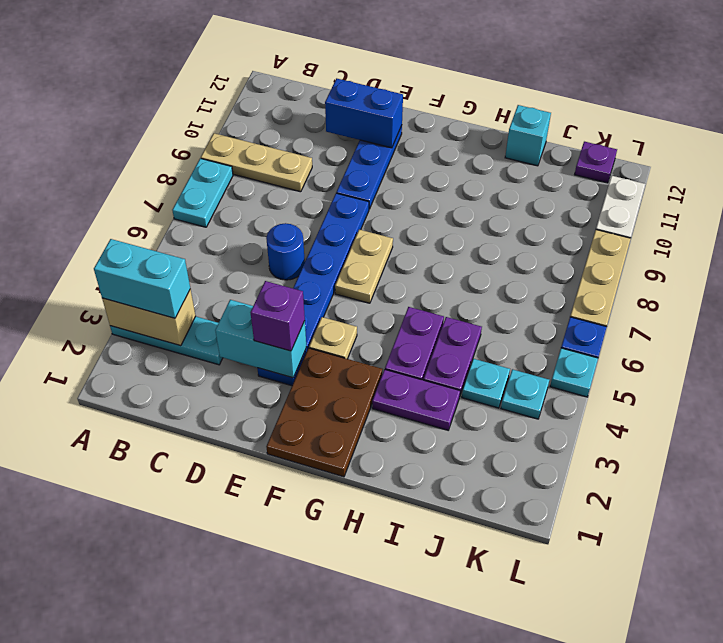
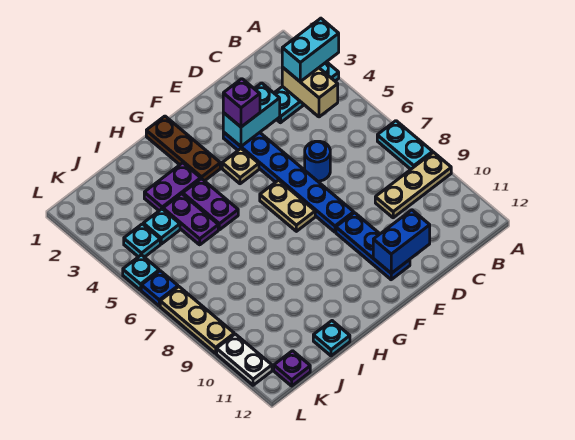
tan brick A3:B3 level 2 -> tan brick B3:B4 level 2
brown plate F1:G3 level 1 -> brown plate G1:G3 level 1
cyan brick I12 level 1 -> cyan plate I12 level 1

